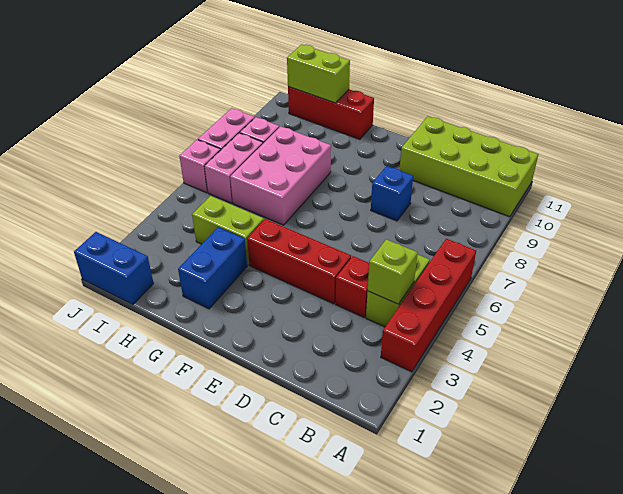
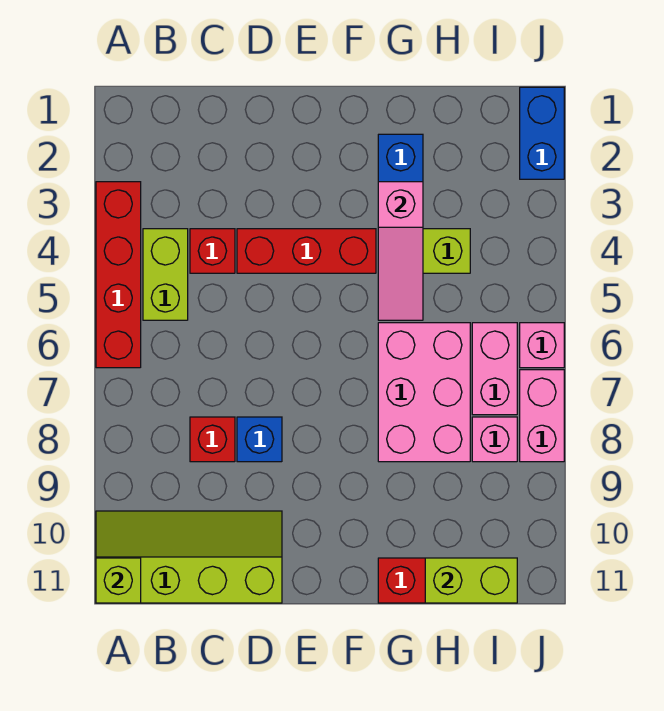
lime brick A10:D11 level 1 -> lime slope A10:D11 level 1 top 11
lime brick B4 level 2 -> lime brick A11 level 2
none -> red brick C8 level 1
none -> pink slope G3:G5 level 2 top 3
blue brick I1:J1 level 1 -> blue brick J1:J2 level 1

